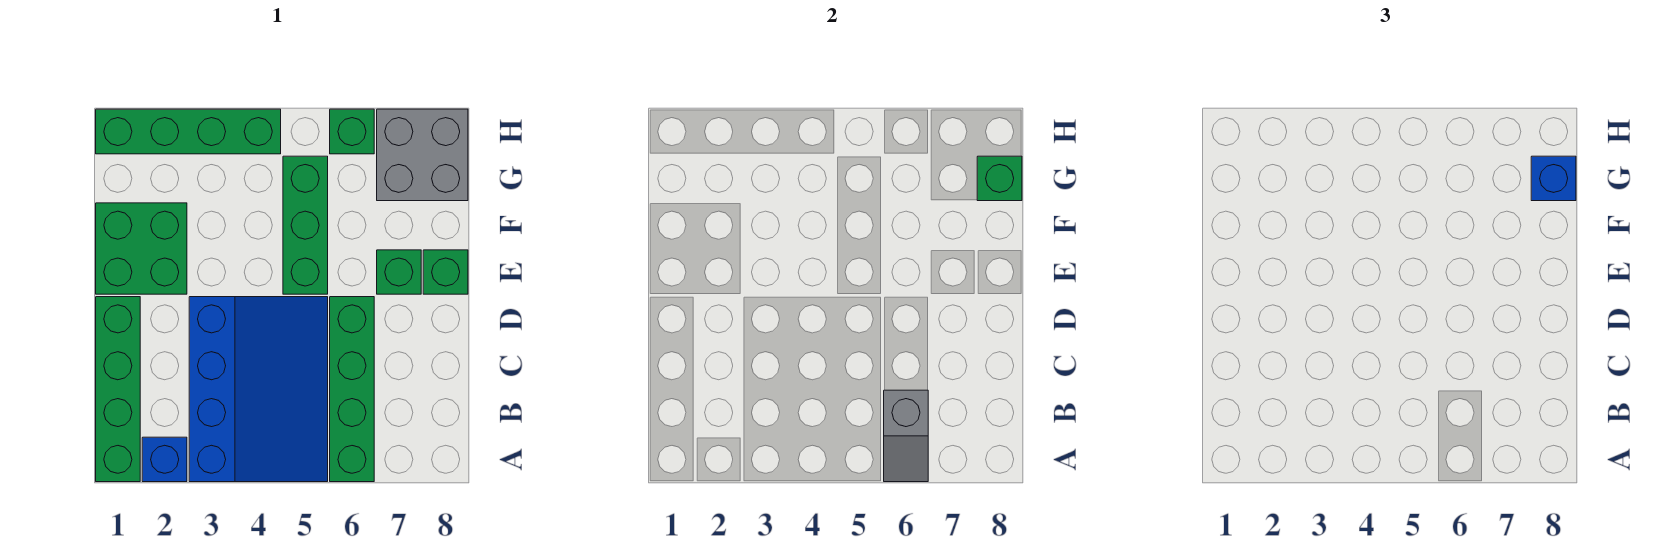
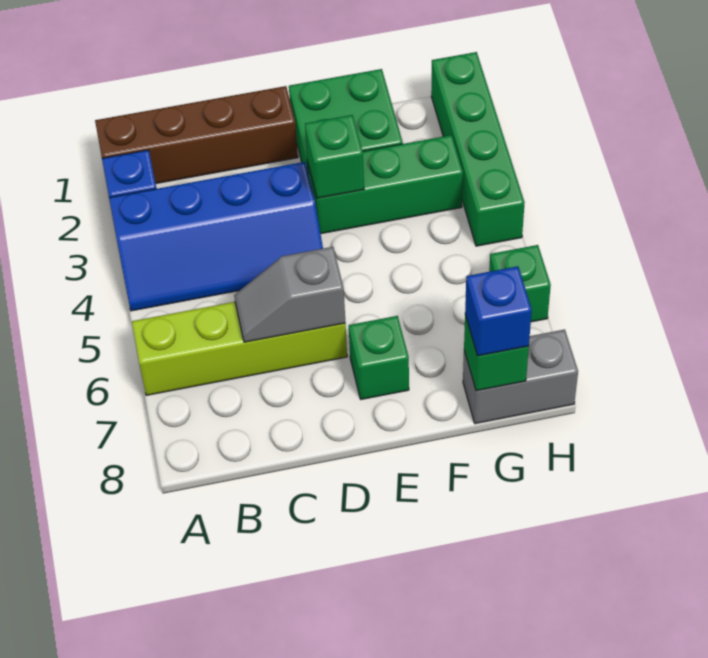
green brick A1:D1 level 1 -> brown brick A1:D1 level 1
blue slope A3:D5 level 1 top 3 -> blue slope A3:D4 level 1 top 3
green brick A6:D6 level 1 -> lime brick A6:D6 level 1
grey slope A6:B6 level 2 top B -> grey slope C6:D6 level 2 top D
green brick E5:G5 level 1 -> green brick E3:G3 level 1
green brick E8 level 1 -> green brick E3 level 2
grey brick G7:H8 level 1 -> grey brick G8:H8 level 1

